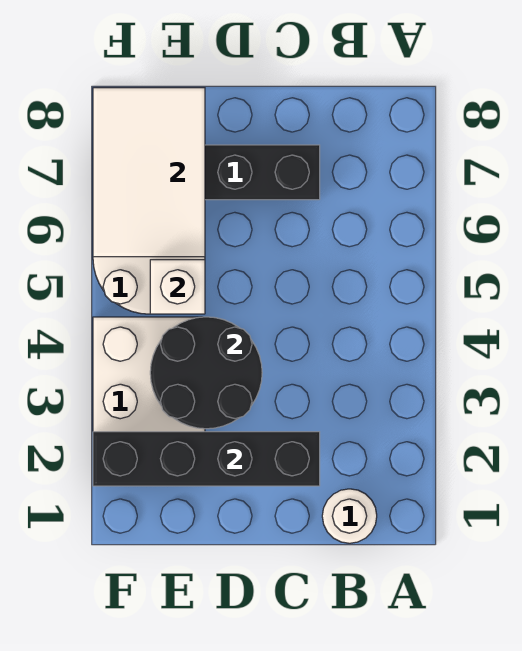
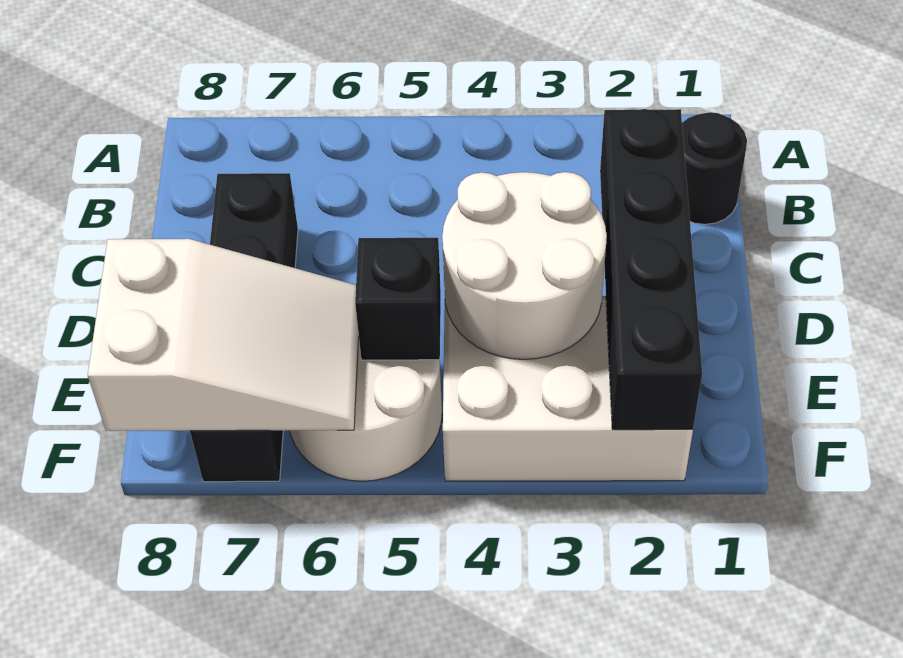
white round brick B1 level 1 -> black round brick B1 level 1
black round brick D3:E4 level 2 -> white round brick D3:E4 level 2
white brick E5 level 2 -> black brick E5 level 2
white tile E6:F8 level 2 -> white slope E6:F8 level 2 top 8

